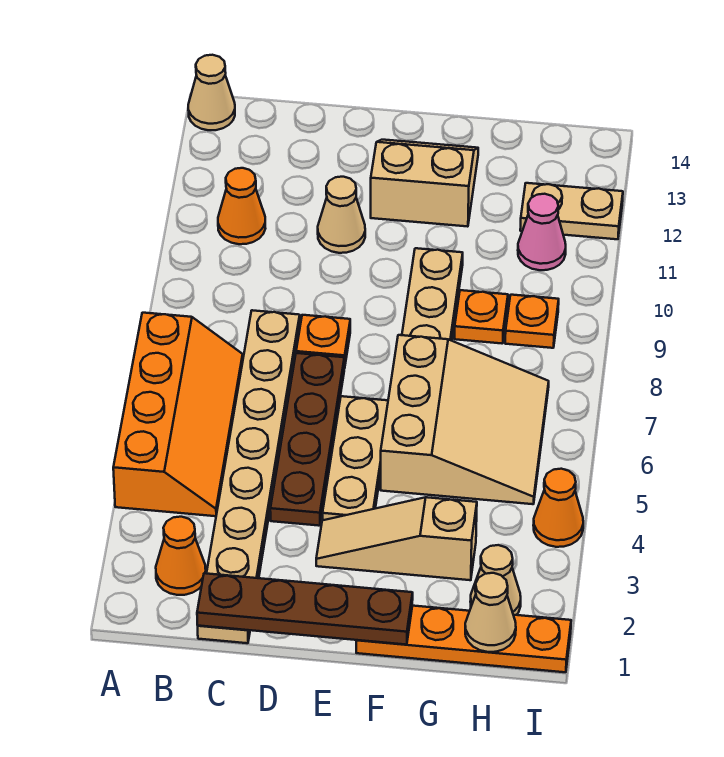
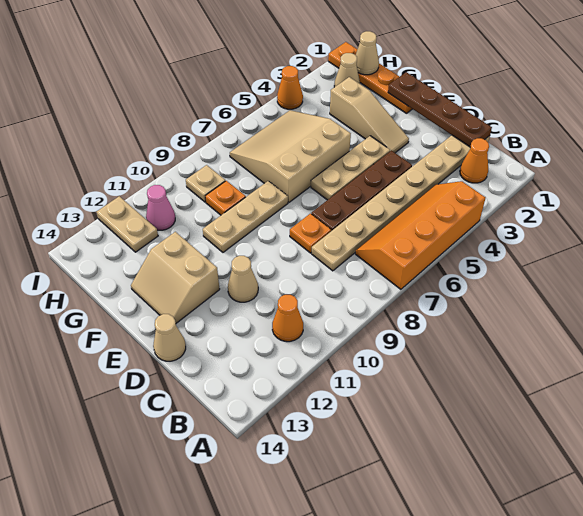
tan cone A14 level 1 -> tan cone D14 level 1
orange plate H9 level 1 -> tan plate H9 level 1

